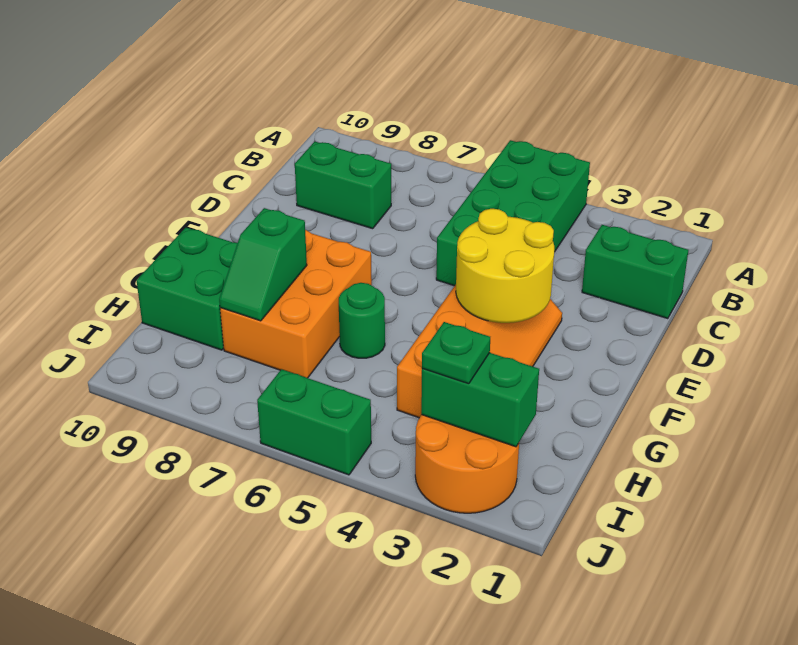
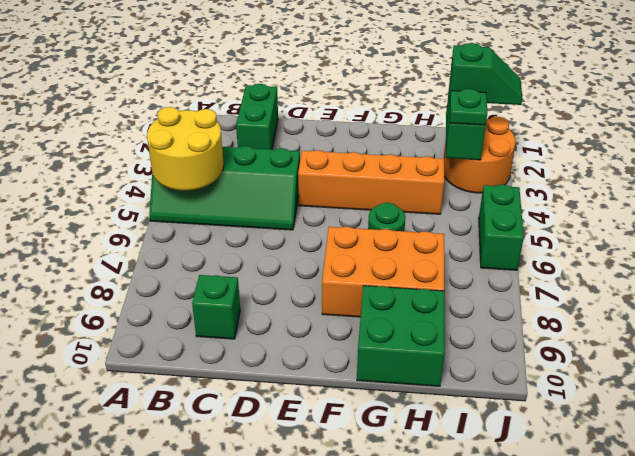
green brick A4:D5 level 1 -> green slope A4:D5 level 1 top 4
green brick C8:C9 level 1 -> green brick C9 level 1
yellow round brick E3:F4 level 2 -> yellow round brick A4:B5 level 2
green slope G8:H8 level 2 top G -> green slope I2:J2 level 3 top I

